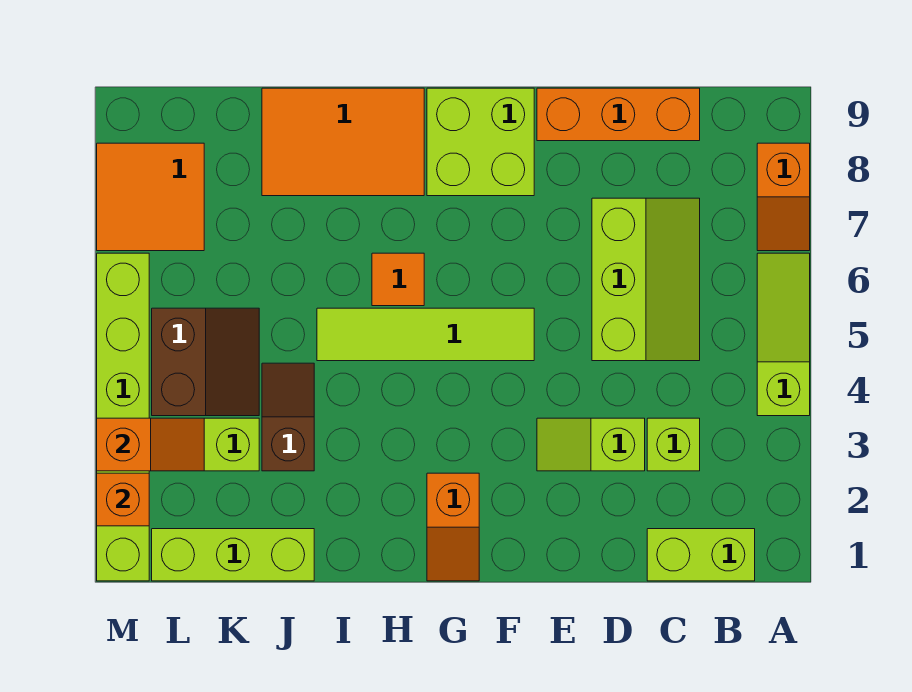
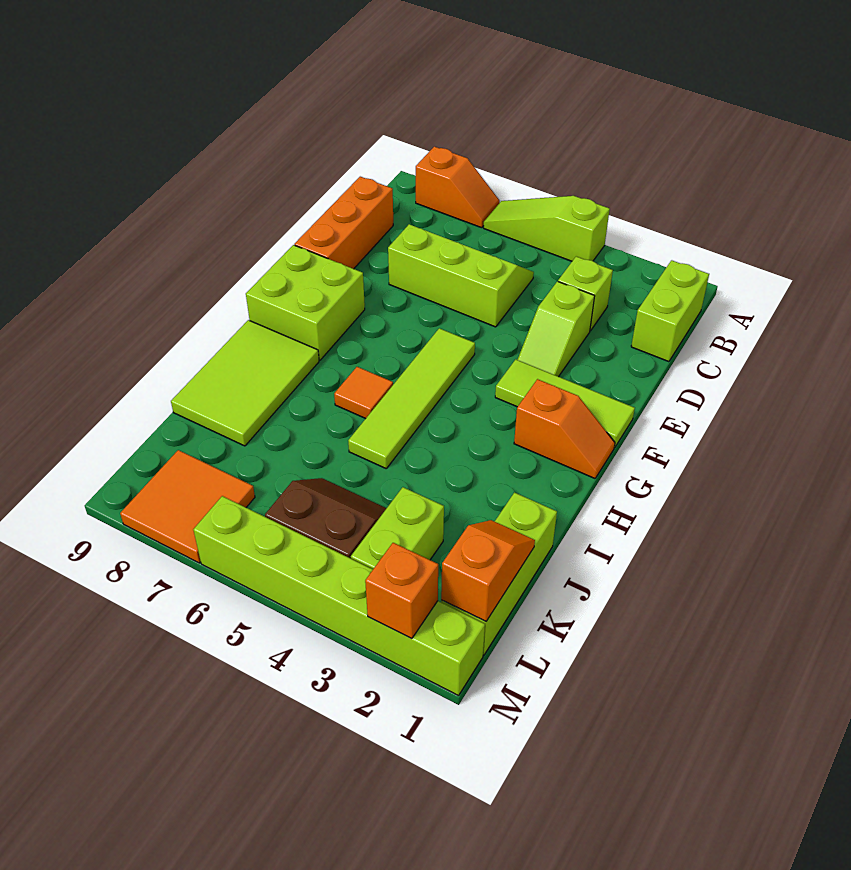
none -> lime tile F1:F3 level 1
orange tile H8:J9 level 1 -> lime tile H8:J9 level 1
brown slope J3:J4 level 1 top 3 -> none
orange slope L3:M3 level 2 top M -> orange slope K1:L1 level 2 top L

